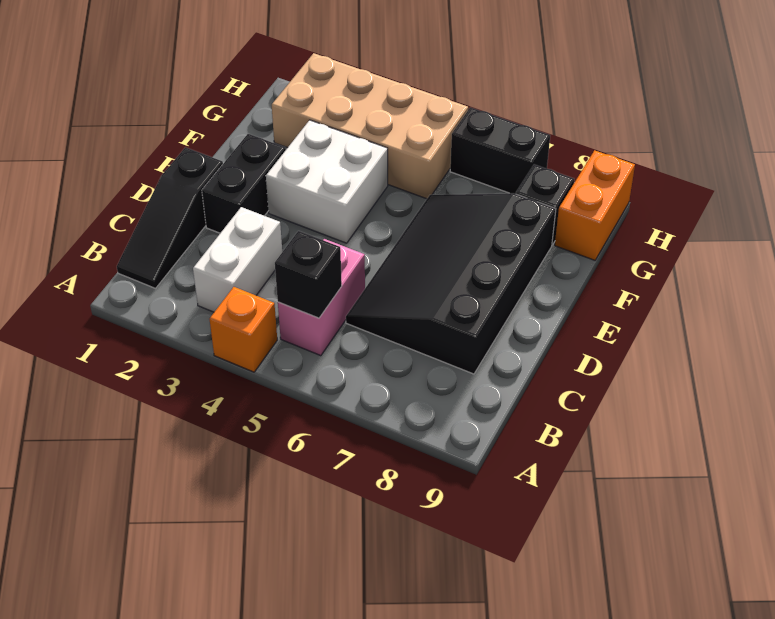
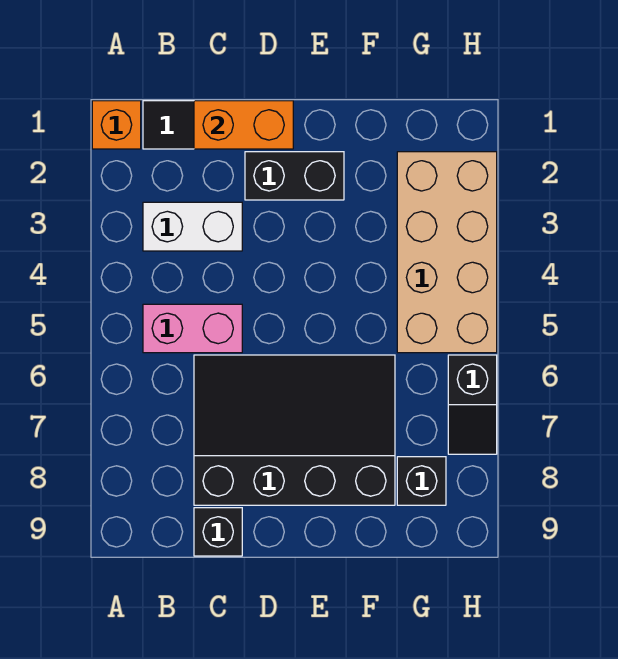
orange brick A4 level 1 -> orange brick A1 level 1
black brick B5 level 2 -> black brick C9 level 1
white brick E3:F4 level 1 -> none
orange brick G9:H9 level 1 -> orange brick C1:D1 level 2
black brick H6:H7 level 1 -> black slope H6:H7 level 1 top 6

